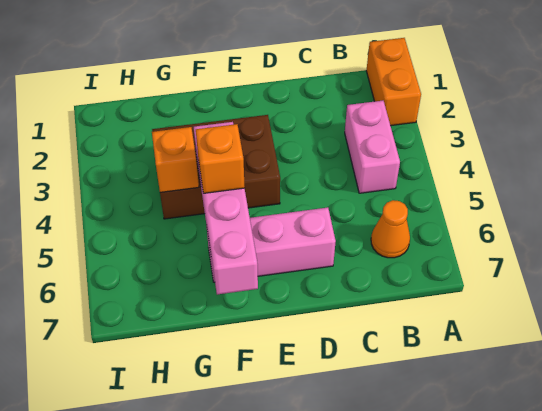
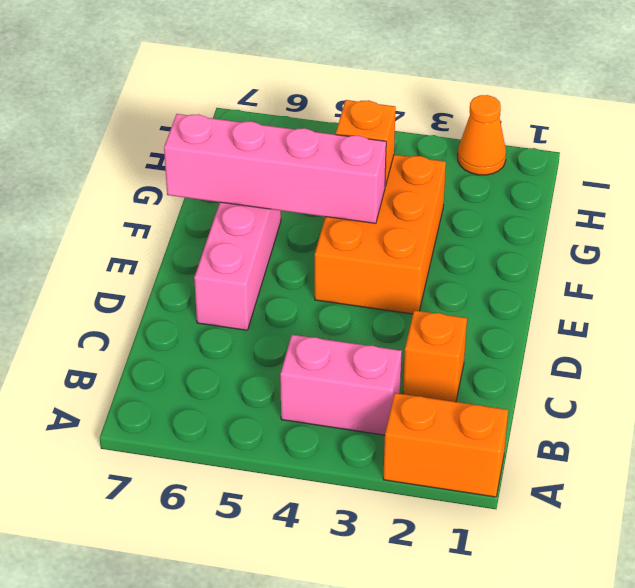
orange cone B6 level 1 -> orange cone I2 level 1
brown brick E3:G4 level 1 -> orange brick E3:G4 level 1
orange brick F5 level 3 -> orange brick C2 level 1

